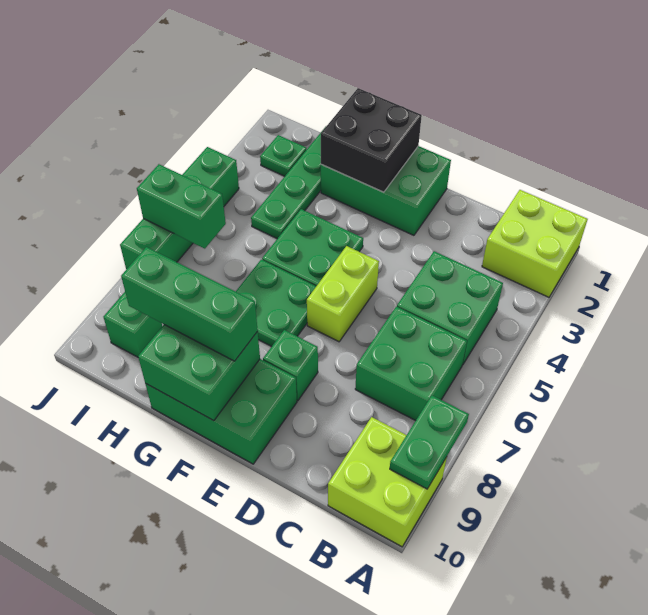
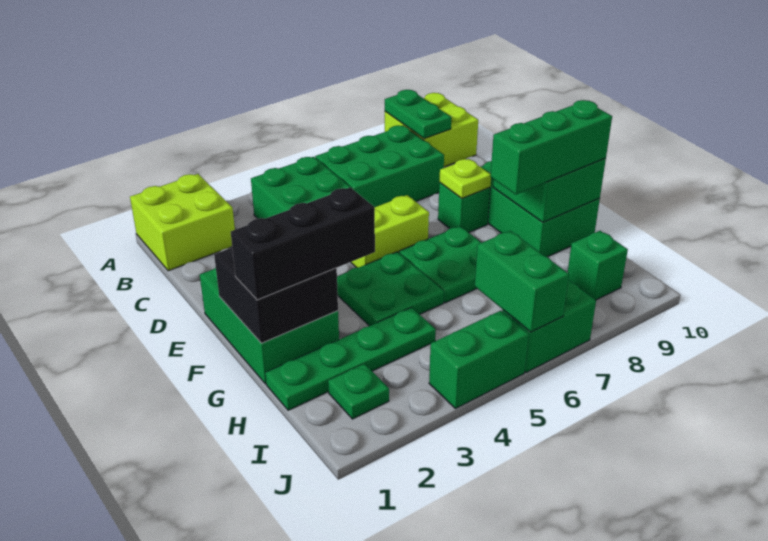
green plate A8:A9 level 2 -> green plate A9:B9 level 2
green brick B6:C7 level 1 -> green brick B6:C8 level 1
none -> lime plate E8 level 2
green brick F9:H9 level 3 -> green brick G8:G10 level 3
none -> black brick G1:G3 level 3

